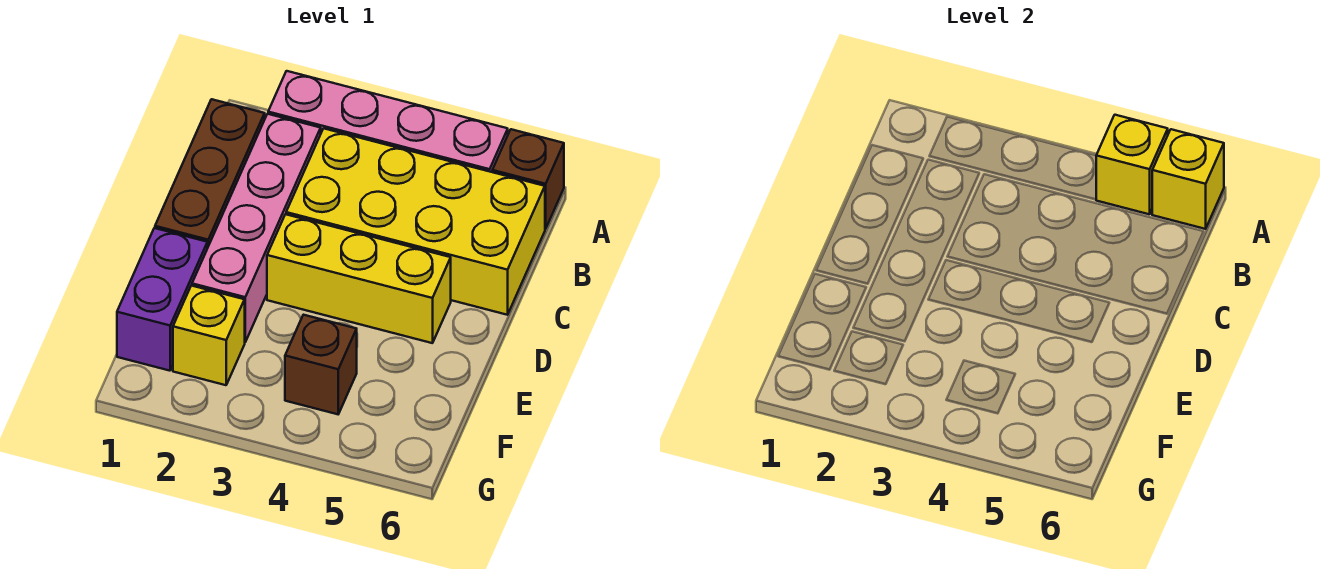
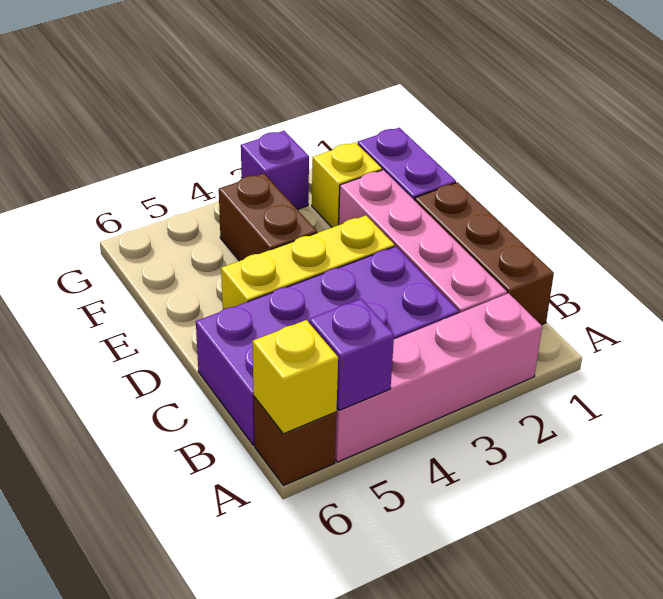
yellow brick A5 level 2 -> purple brick A5 level 2
yellow brick B3:C6 level 1 -> purple brick B3:C6 level 1
brown brick F4 level 1 -> brown brick E4:F4 level 1
none -> purple brick G3 level 1

